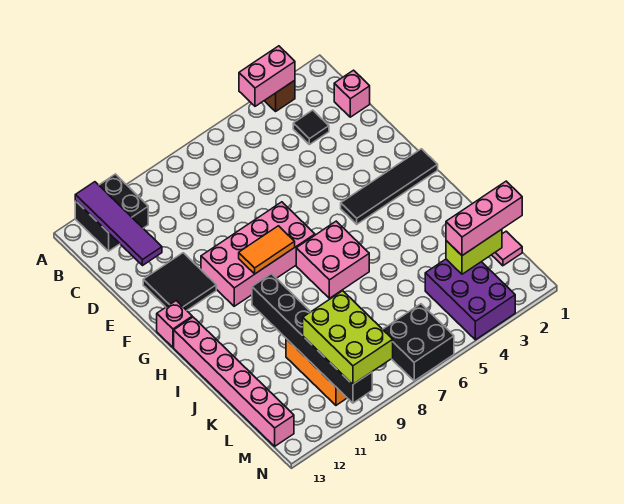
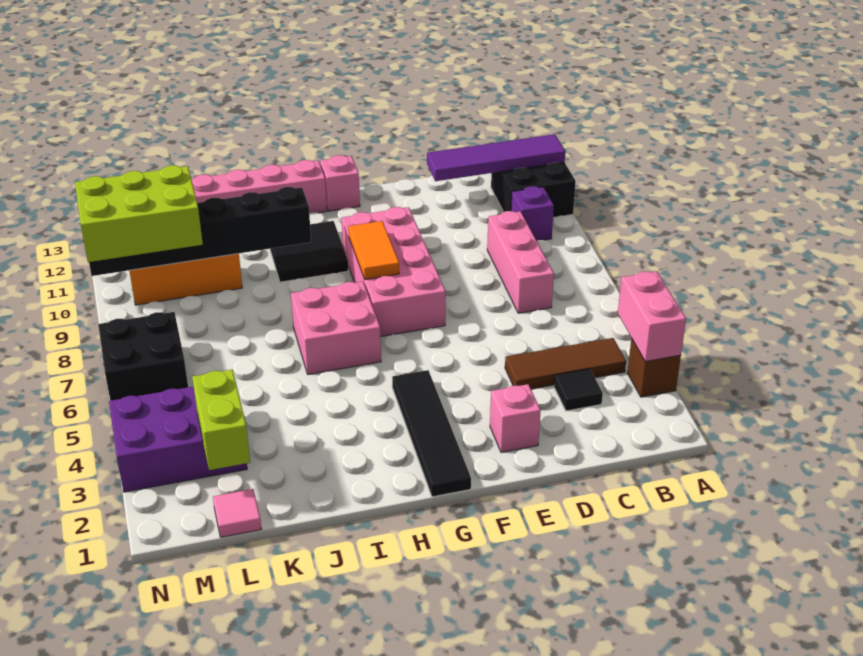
none -> brown tile B4:D4 level 1
none -> purple brick B10 level 1
pink brick C1 level 1 -> pink brick E2 level 1
black tile E11:F12 level 1 -> black tile H10:I11 level 1
pink brick L1:L3 level 3 -> pink brick C7:C9 level 1

